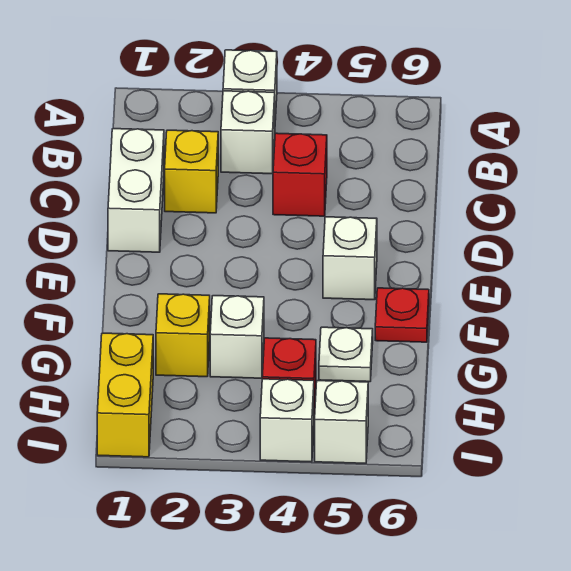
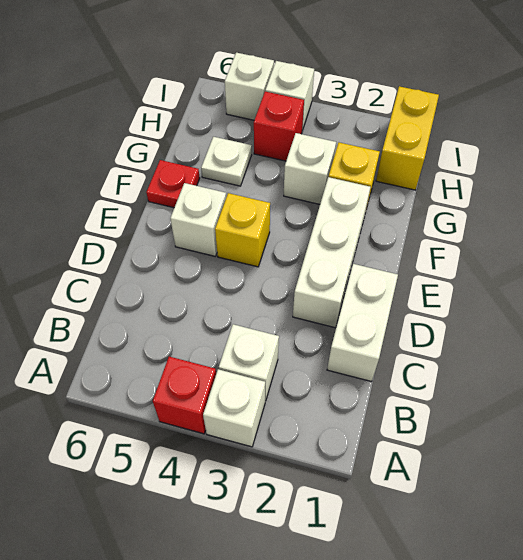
yellow brick C2 level 1 -> yellow brick E4 level 1
red brick C4 level 1 -> red brick A4 level 1
none -> white brick D2:F2 level 1

